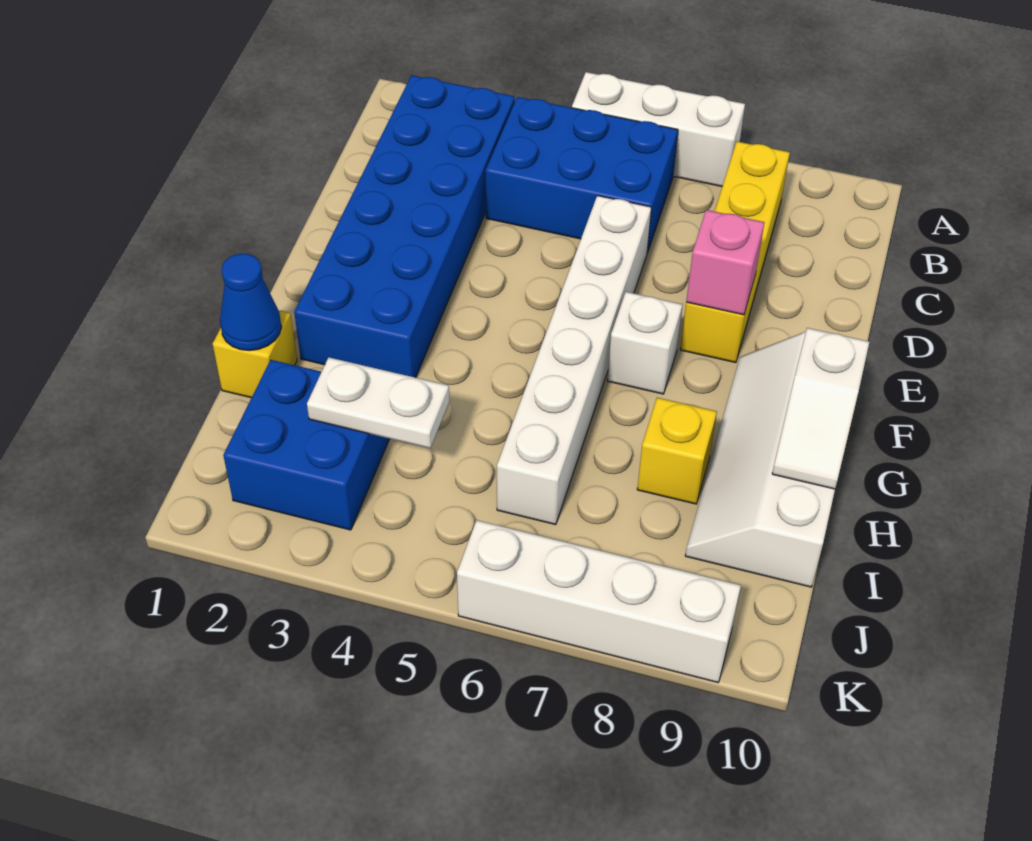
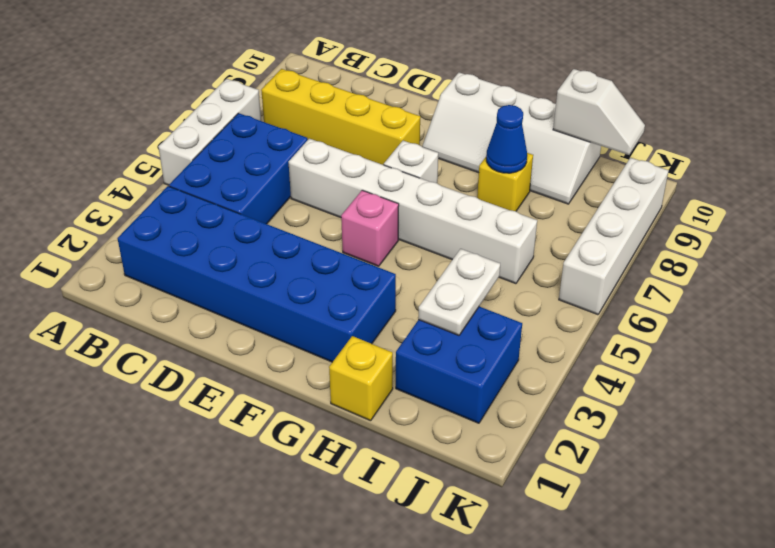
pink brick E8 level 2 -> pink brick F5 level 1
white slope G10:H10 level 2 top G -> white slope I10:J10 level 2 top I
blue cone H1 level 2 -> blue cone H8 level 2

